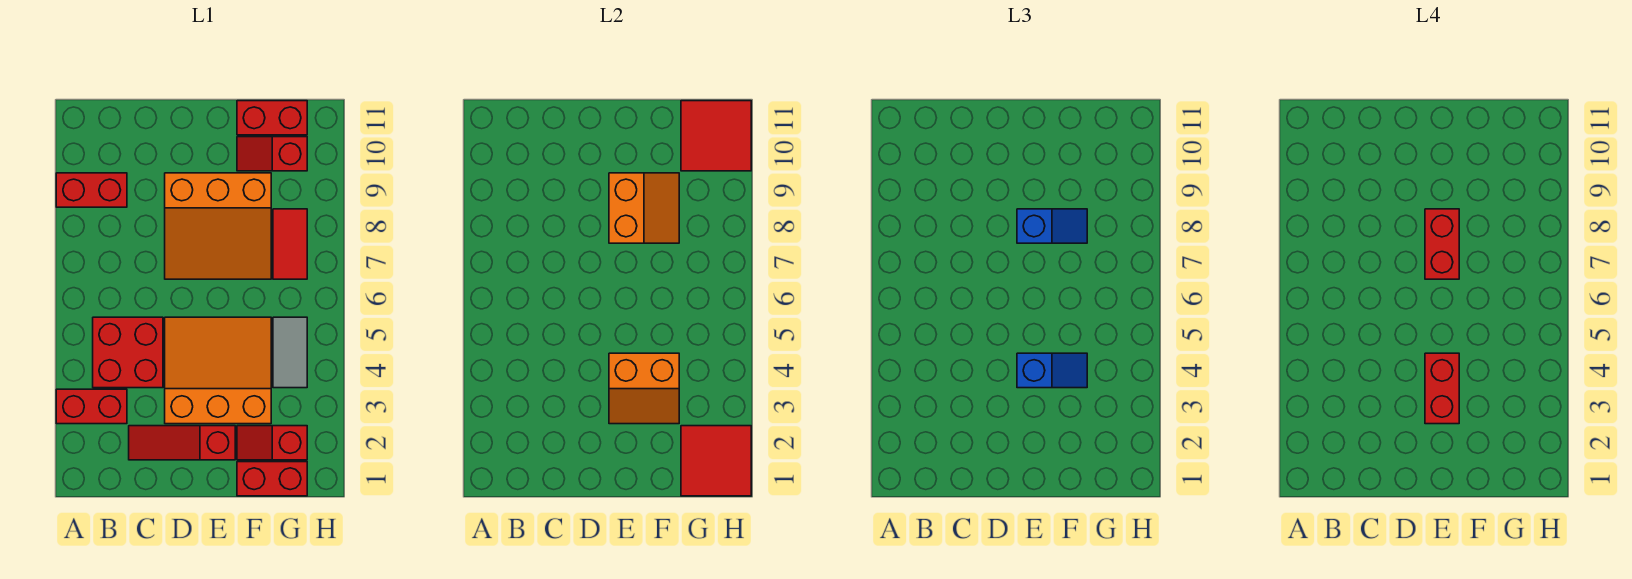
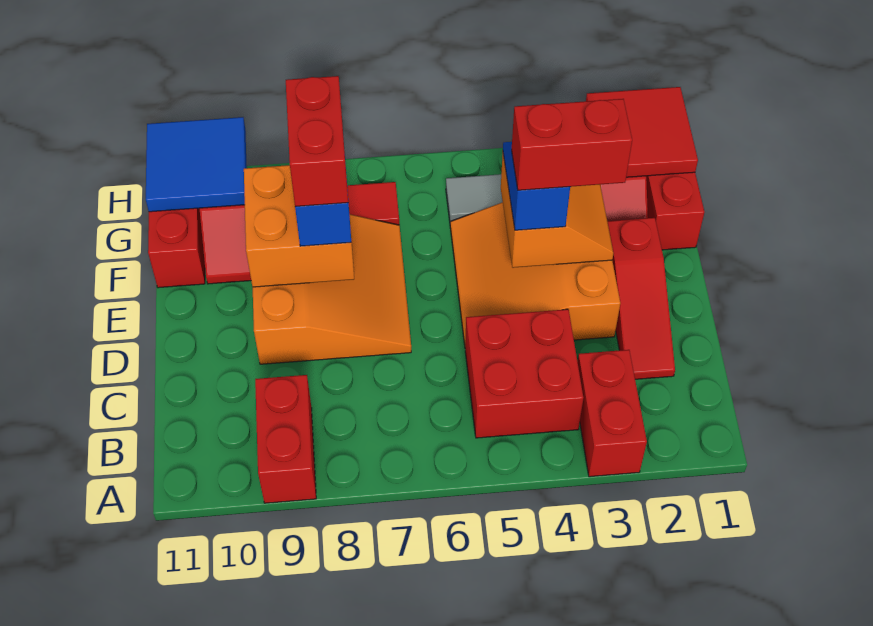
red brick E7:E8 level 4 -> red brick E8:F8 level 4
orange slope E8:F9 level 2 top E -> orange brick E8:F9 level 2
red tile G10:H11 level 2 -> blue tile G10:H11 level 2

